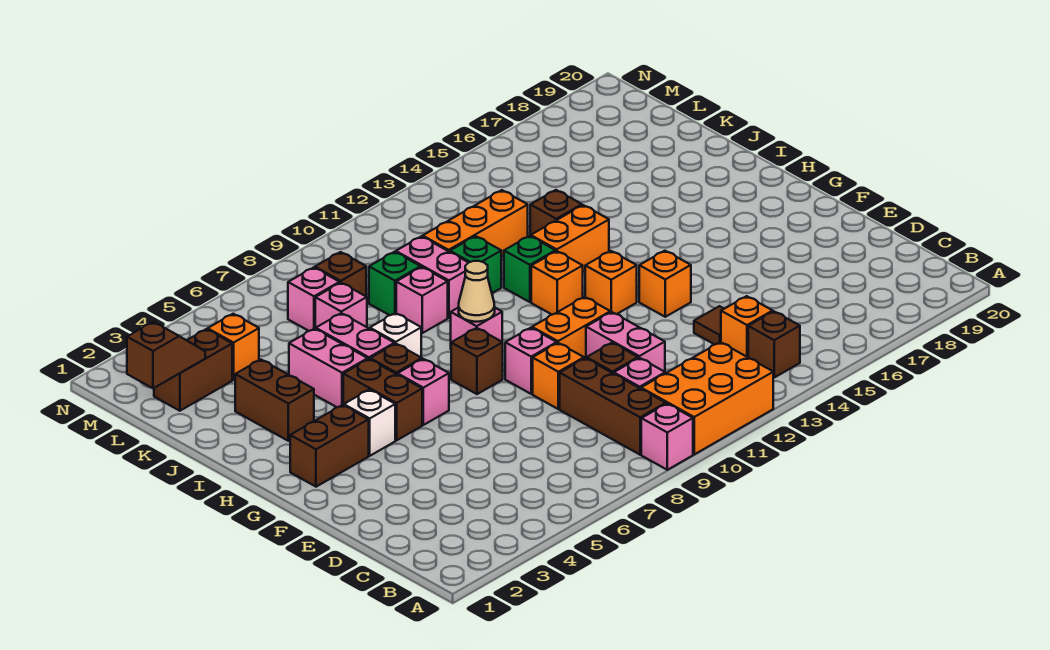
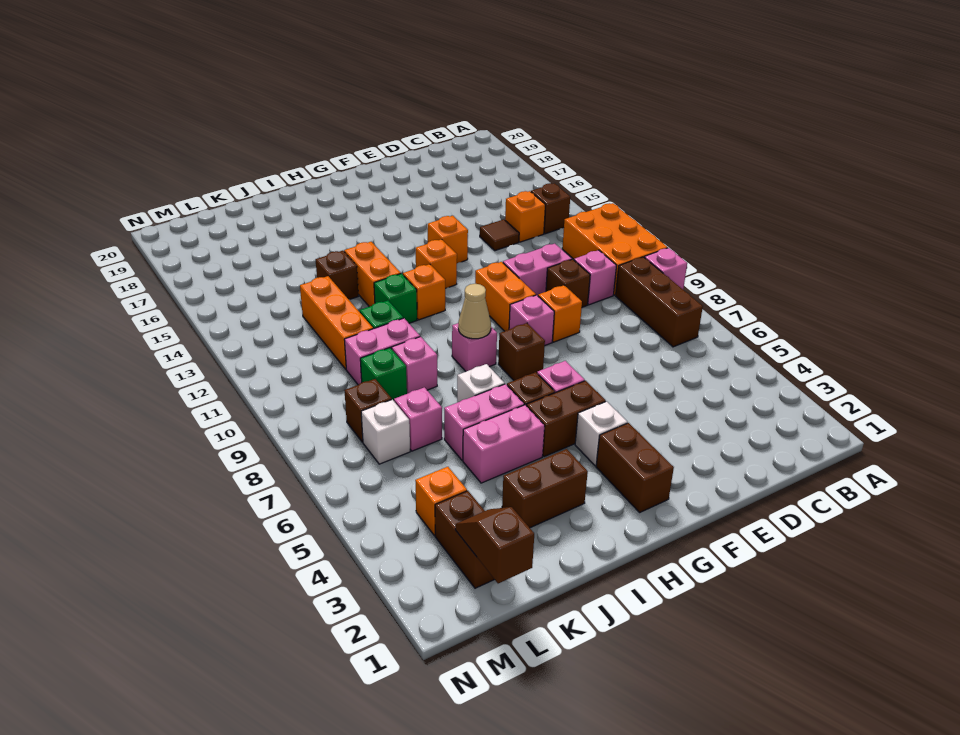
brown brick B9:D9 level 1 -> brown brick B7:B9 level 1
pink brick L7 level 1 -> white brick L7 level 1

